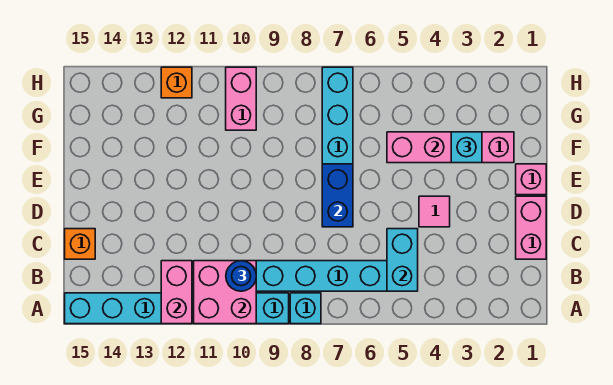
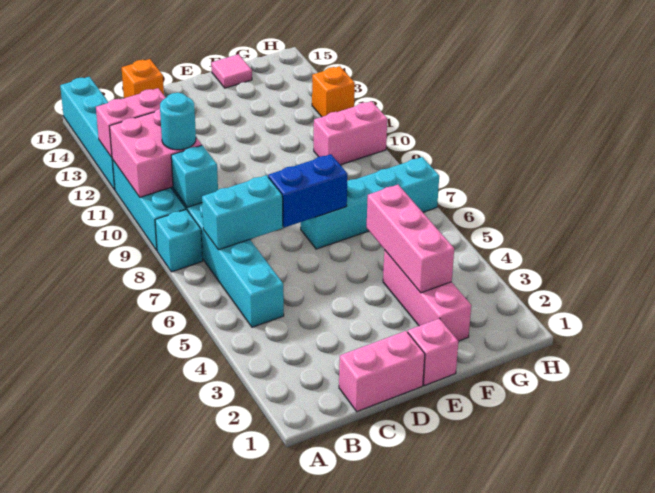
cyan brick B5:C5 level 2 -> cyan brick B7:C7 level 2
blue round brick B10 level 3 -> cyan round brick B10 level 3
pink tile D4 level 1 -> pink tile F15 level 1
cyan brick F3 level 3 -> cyan brick B9 level 2

